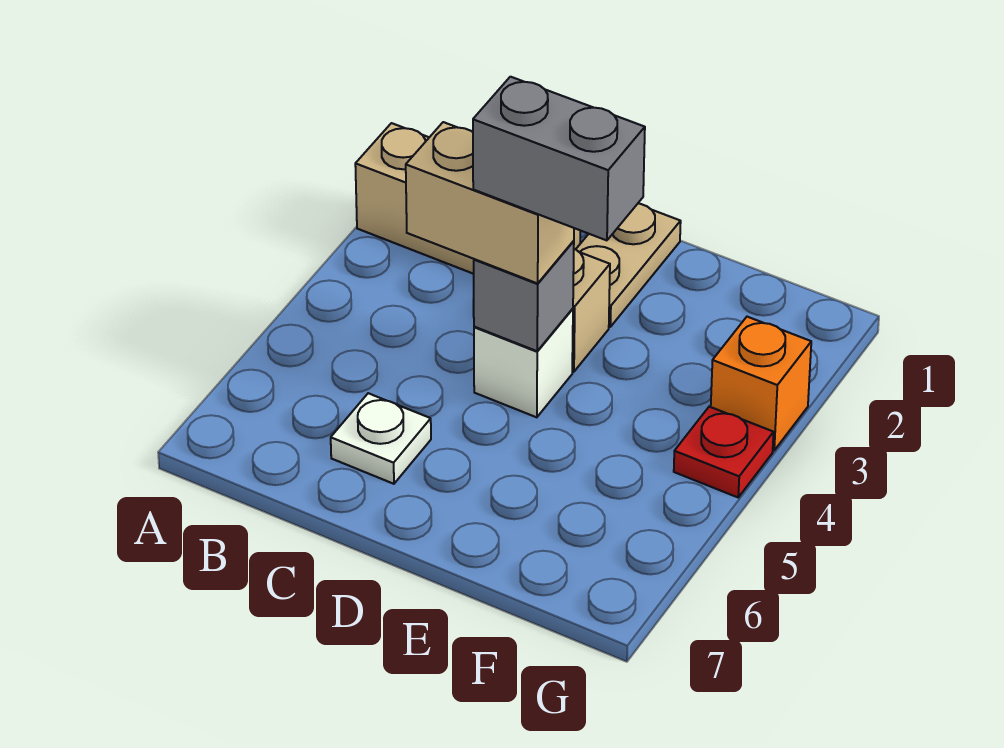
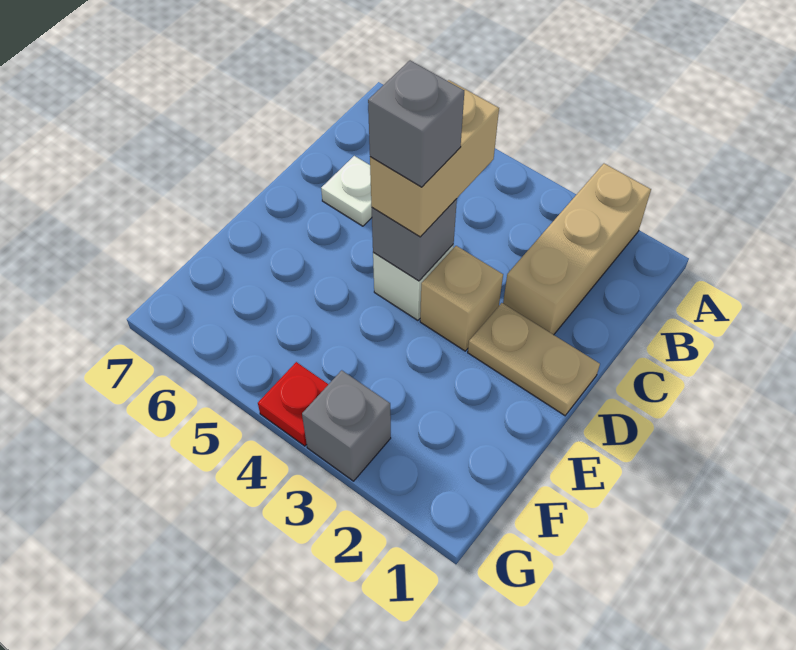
grey brick D4:E4 level 4 -> grey brick D4 level 4
orange brick G3 level 1 -> grey brick G3 level 1

